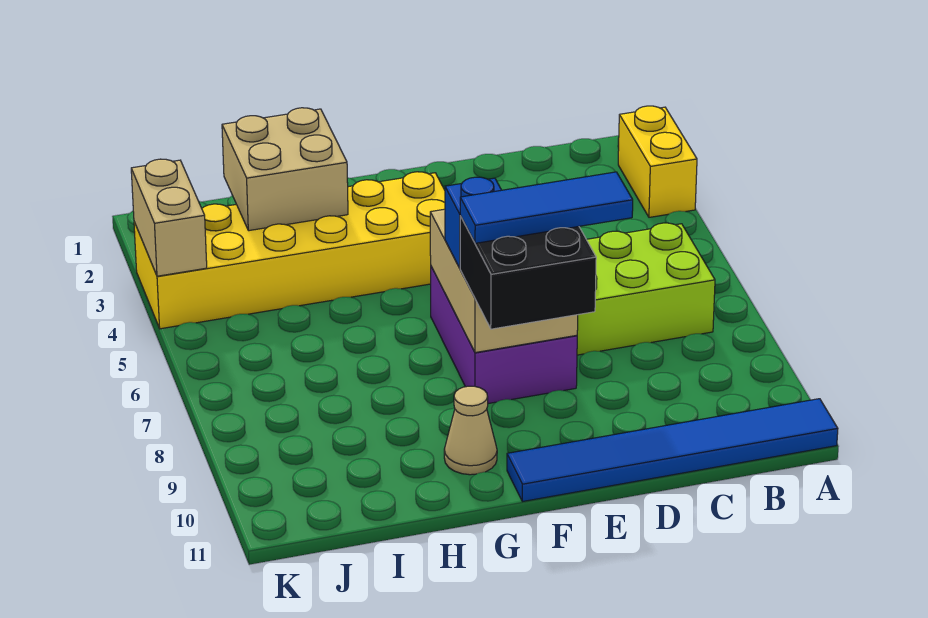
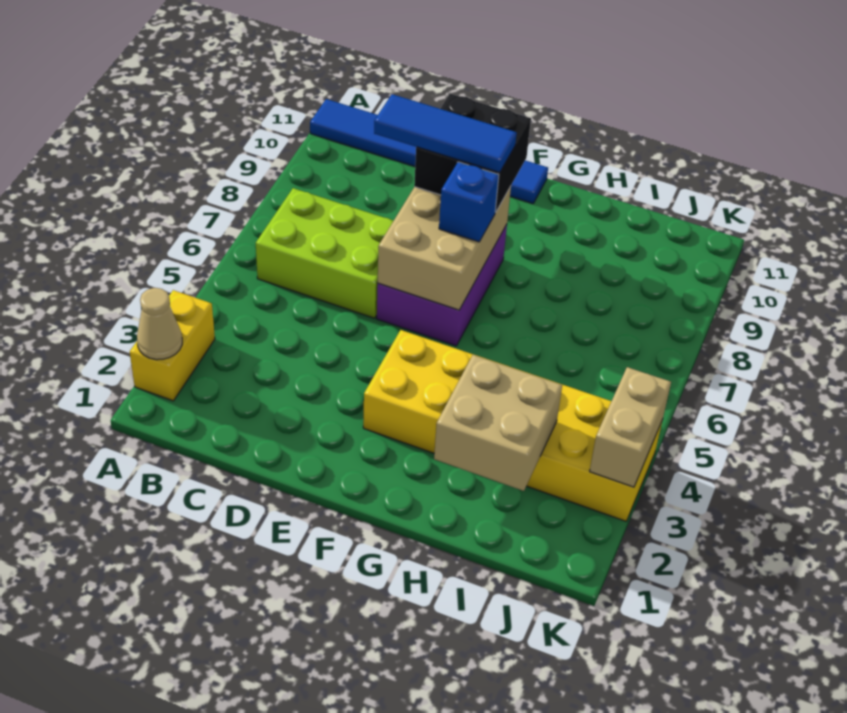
tan cone G10 level 1 -> tan cone A2 level 2

